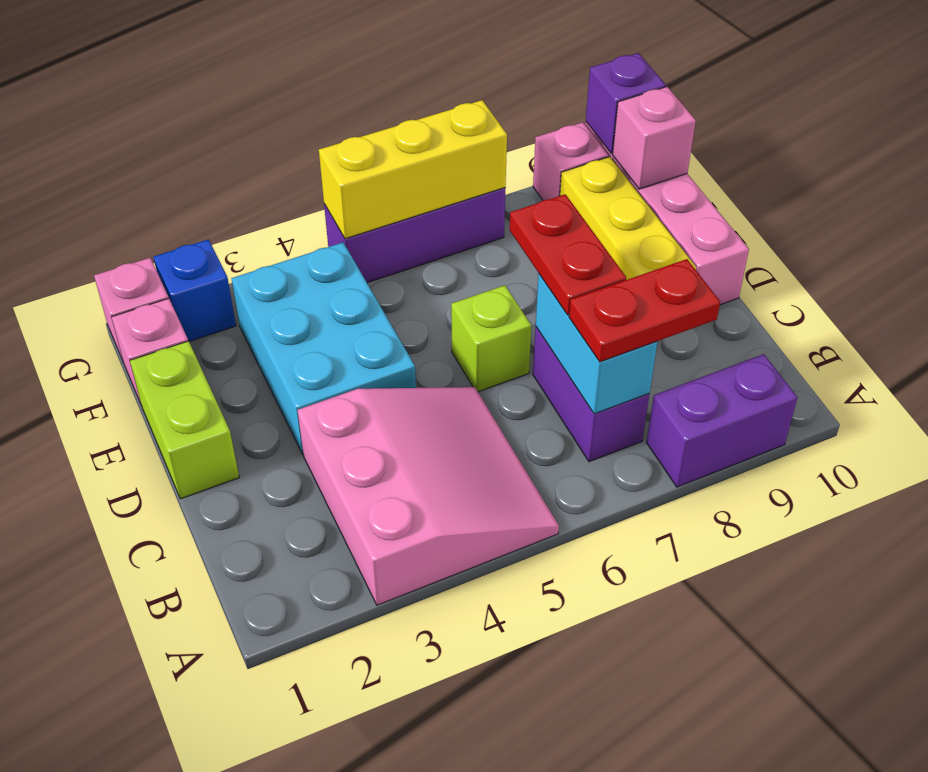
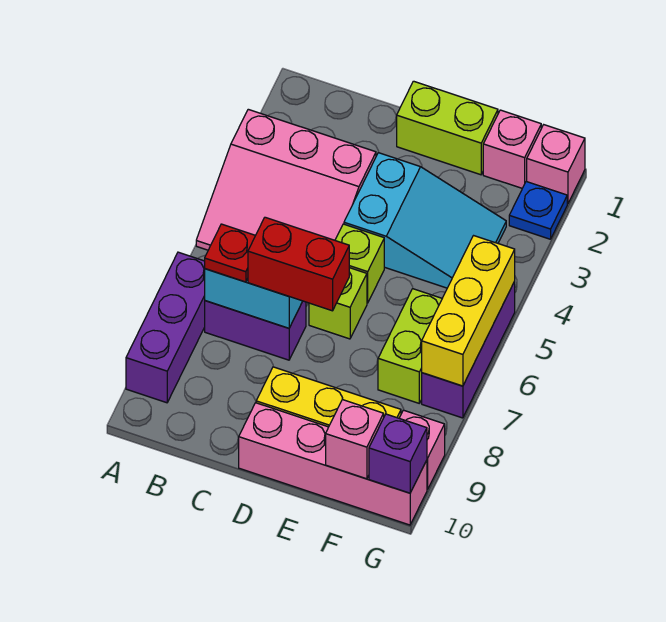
purple brick A8:A9 level 1 -> purple brick A7:A9 level 1
red plate B7:B8 level 3 -> red plate B7 level 3
red plate C7:D7 level 3 -> red brick C7:D7 level 3
cyan brick D3:F4 level 1 -> cyan slope D3:F4 level 1 top D
none -> lime brick D5 level 1
none -> lime brick F6:F7 level 1
blue brick G2 level 1 -> blue plate G2 level 1

